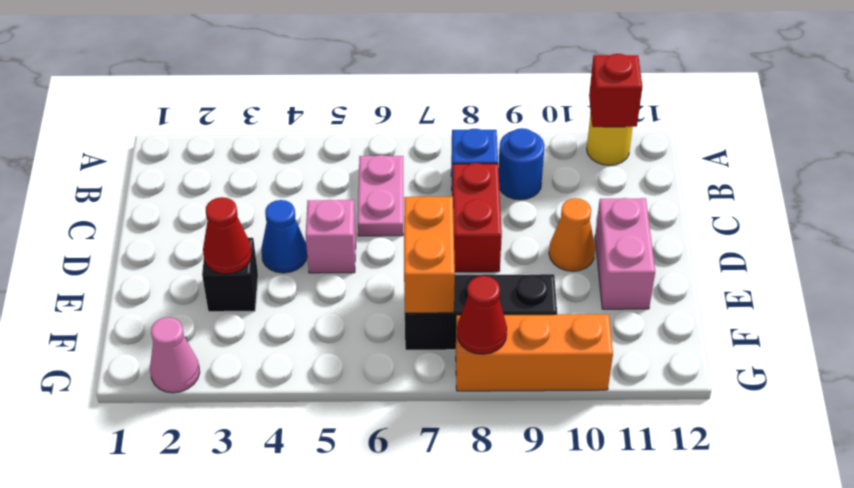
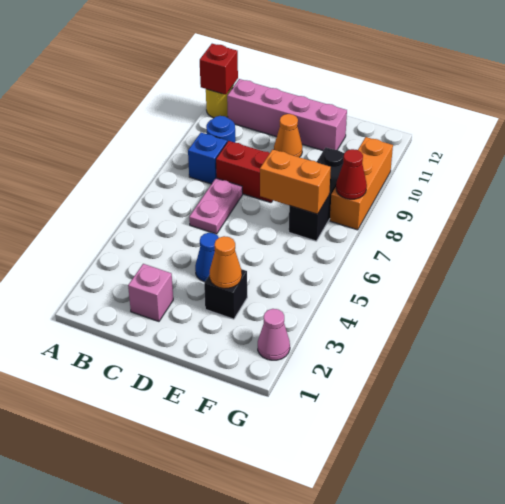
pink plate B6:C6 level 1 -> pink plate C6:C7 level 1
pink brick D5 level 1 -> pink brick C2 level 1
pink brick D11:E11 level 1 -> pink brick B11:E11 level 1
red cone E3 level 2 -> orange cone E3 level 2

